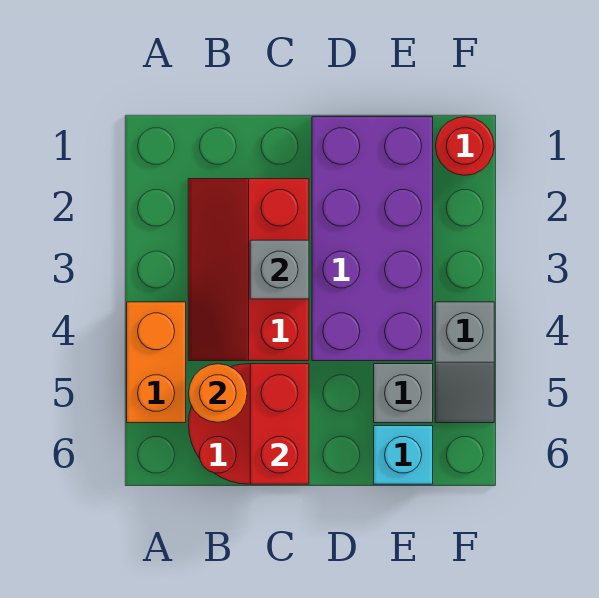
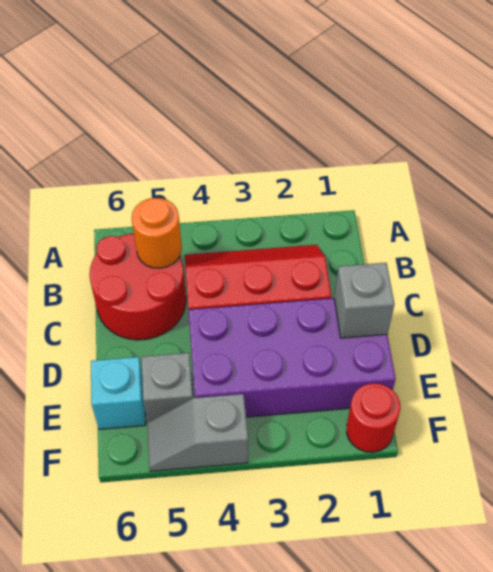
orange brick A4:A5 level 1 -> none
grey brick C3 level 2 -> grey brick D1 level 2
red brick C5:C6 level 2 -> none

